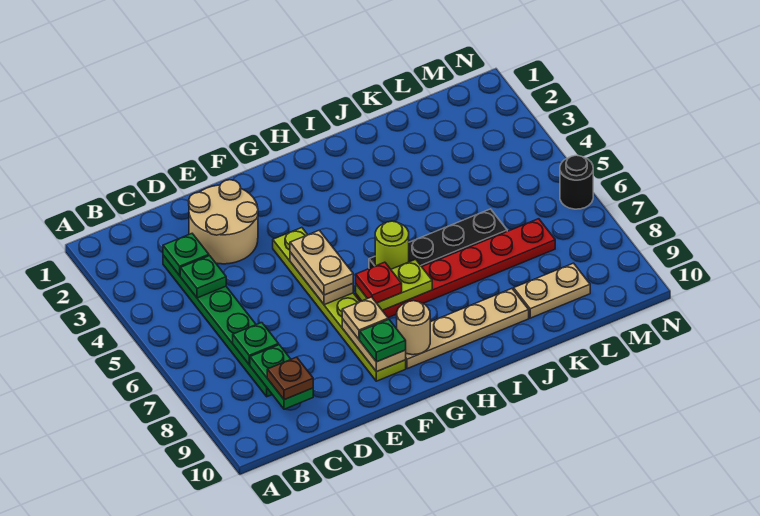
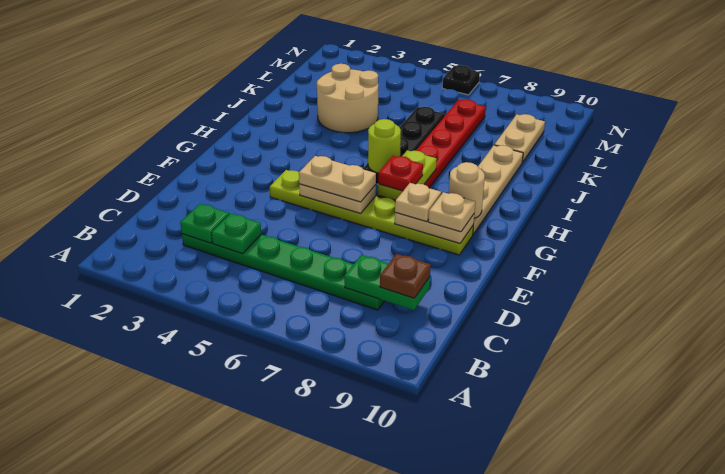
green plate C7 level 2 -> none
tan round brick D2:E3 level 1 -> tan round brick J3:K4 level 1
green plate F9 level 3 -> tan plate F9 level 3
black round brick N6 level 1 -> black plate N6 level 1

